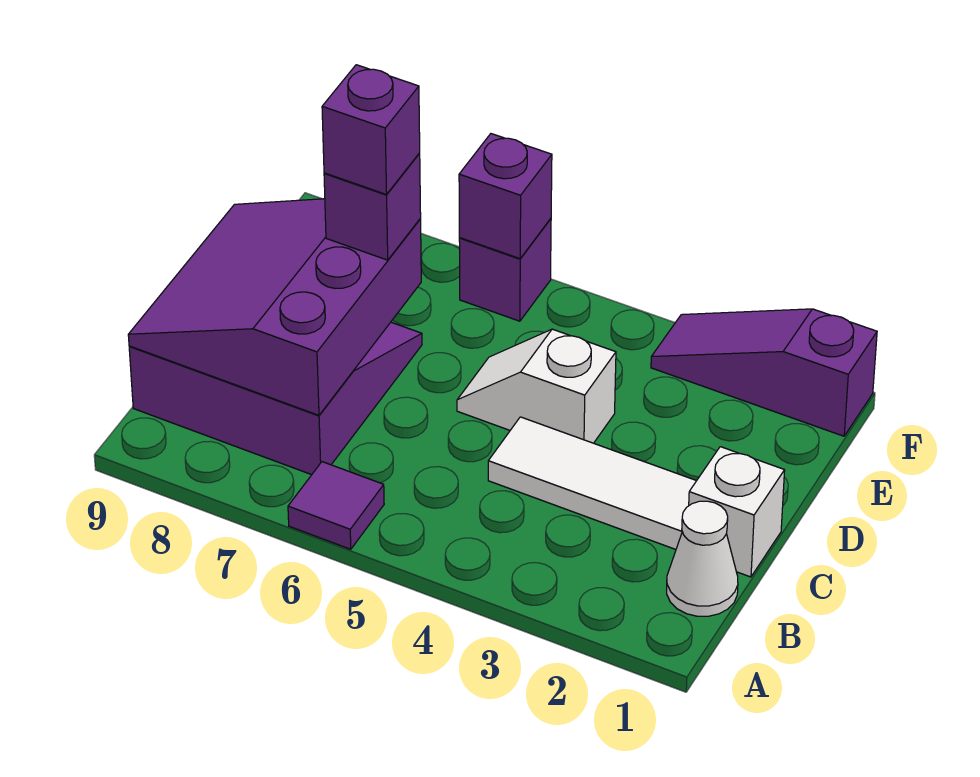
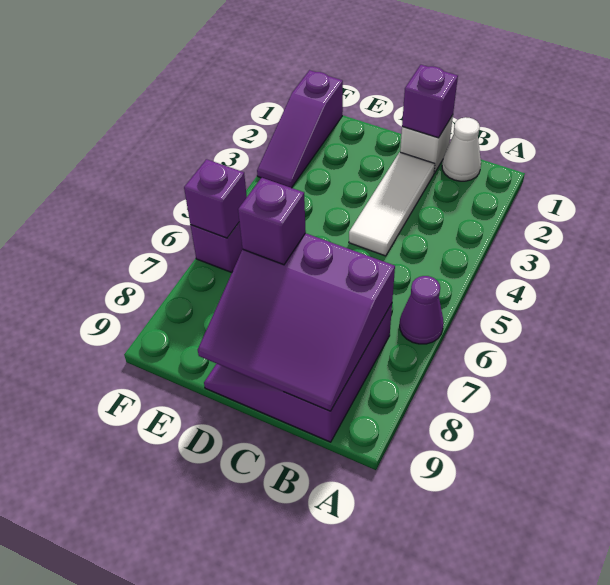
purple tile A6 level 1 -> purple cone A6 level 1
white slope D4:D5 level 1 top 4 -> none
purple brick D7 level 4 -> purple brick C1 level 2

